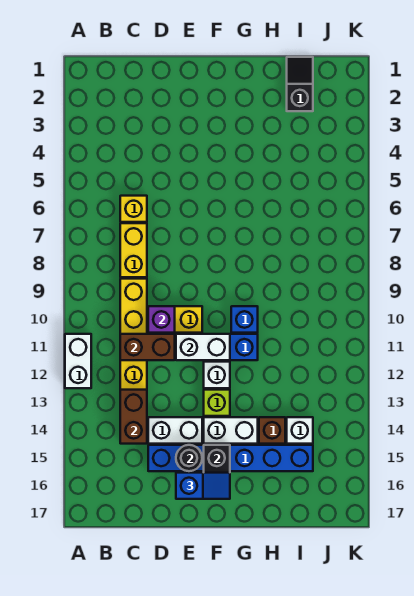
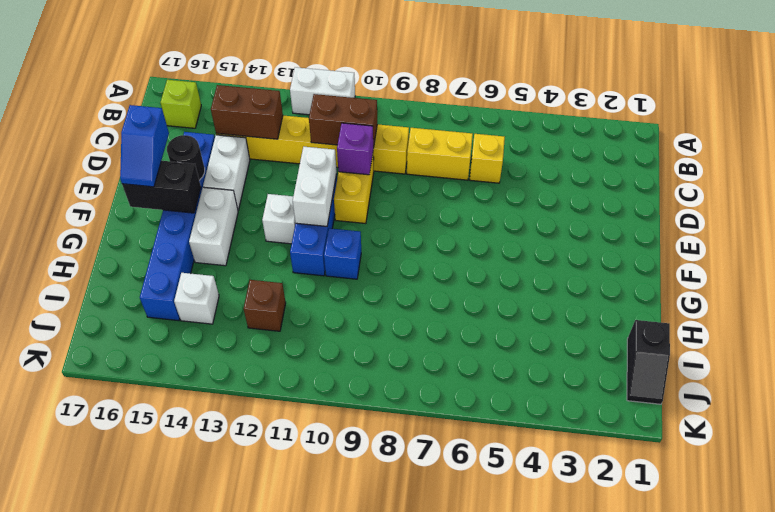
brown brick C11:D11 level 2 -> brown brick C10:C11 level 2
lime brick F13 level 1 -> lime brick B16 level 1
brown brick H14 level 1 -> brown brick I12 level 1
black slope I1:I2 level 1 top 2 -> black slope I1:J1 level 1 top I

